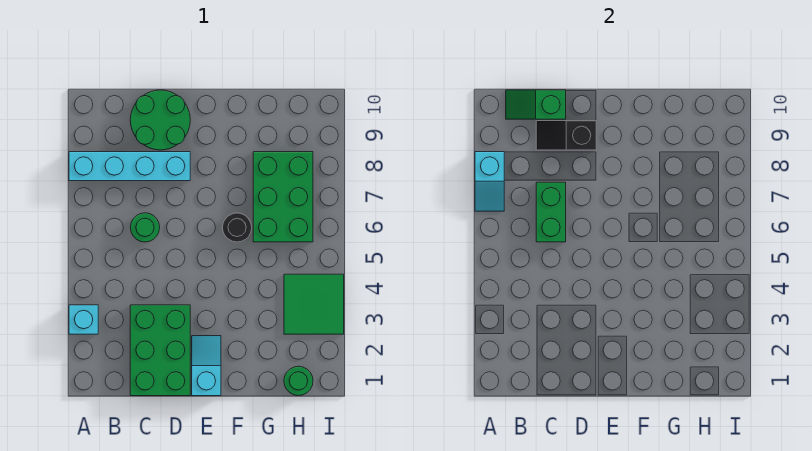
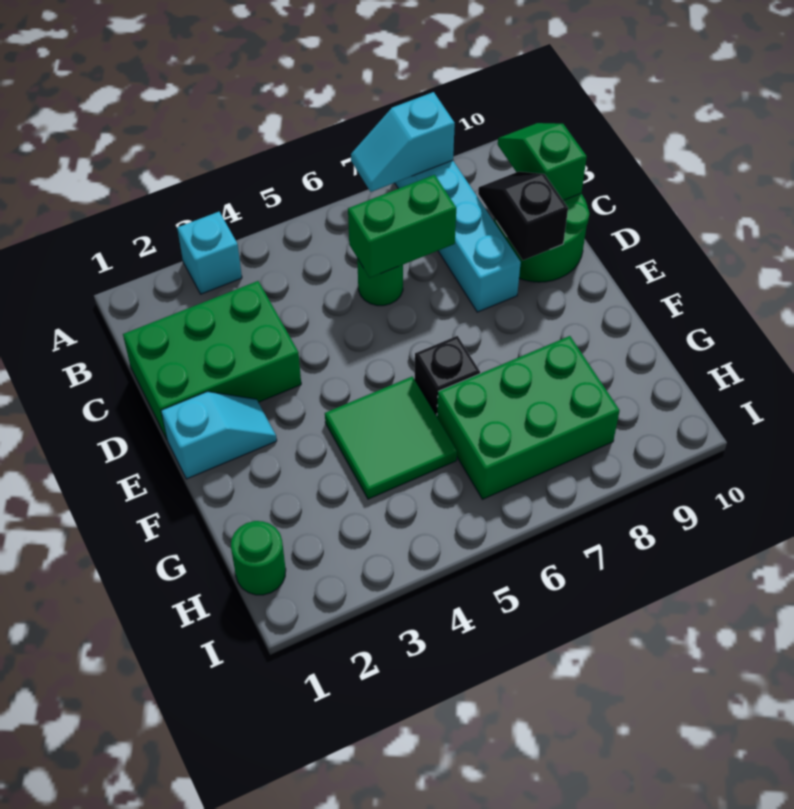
black round brick F6 level 1 -> black brick F6 level 1
green tile H3:I4 level 1 -> green tile F4:G5 level 1

